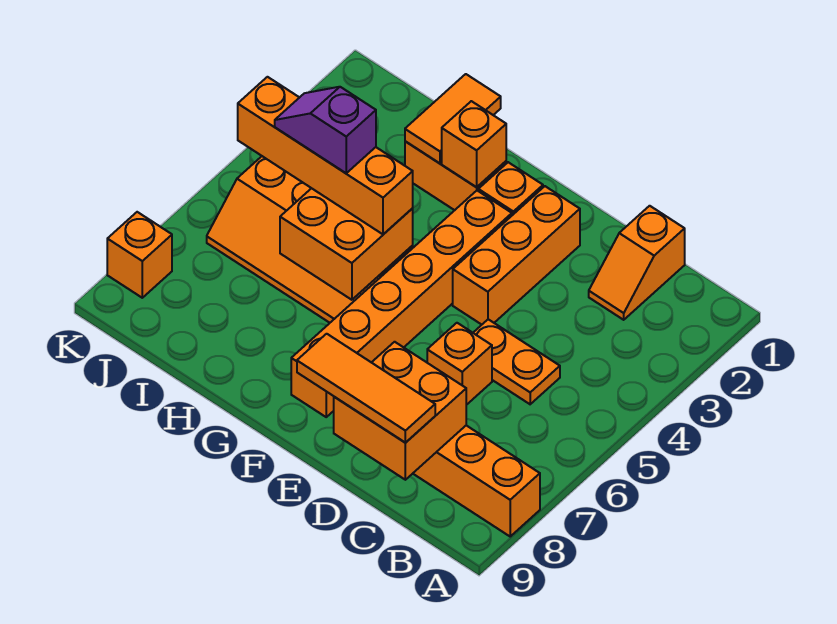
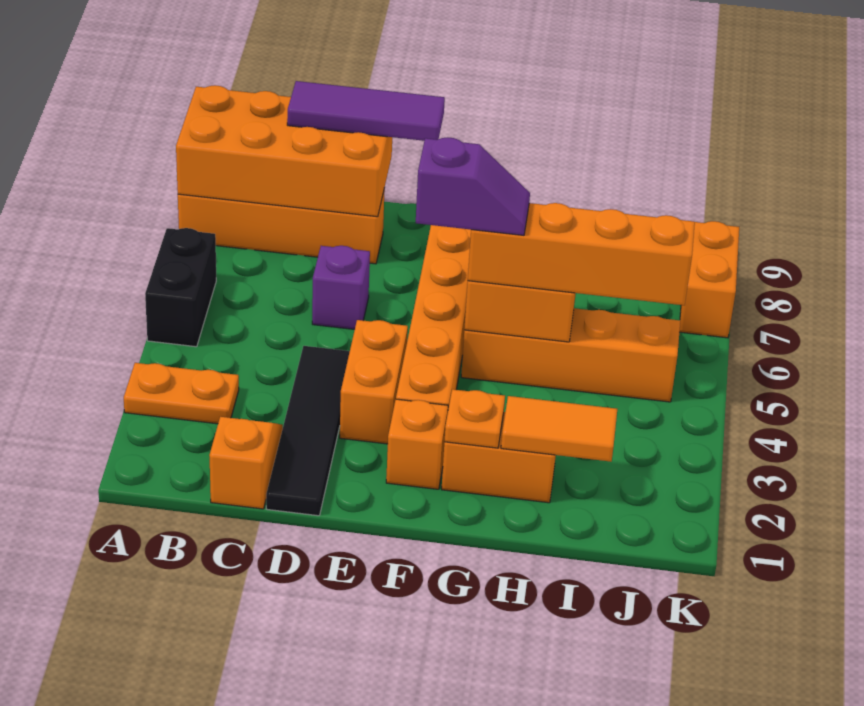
none -> black brick A5:A6 level 1
orange plate C5:D5 level 1 -> orange plate A3:B3 level 1
orange brick C8:D9 level 2 -> orange brick A8:D9 level 2
orange tile C9:E9 level 3 -> purple tile C9:E9 level 3
none -> black tile D1:D4 level 1
orange brick D6 level 1 -> purple brick D6 level 1
orange brick E2:E4 level 1 -> orange brick E3:E4 level 1
orange brick G2 level 2 -> orange plate G2 level 2
orange tile H1:H2 level 2 -> orange tile H2:I2 level 2
purple slope H5:I5 level 4 top H -> purple slope F5:G5 level 4 top F
orange brick K8 level 1 -> orange brick K7:K8 level 1

